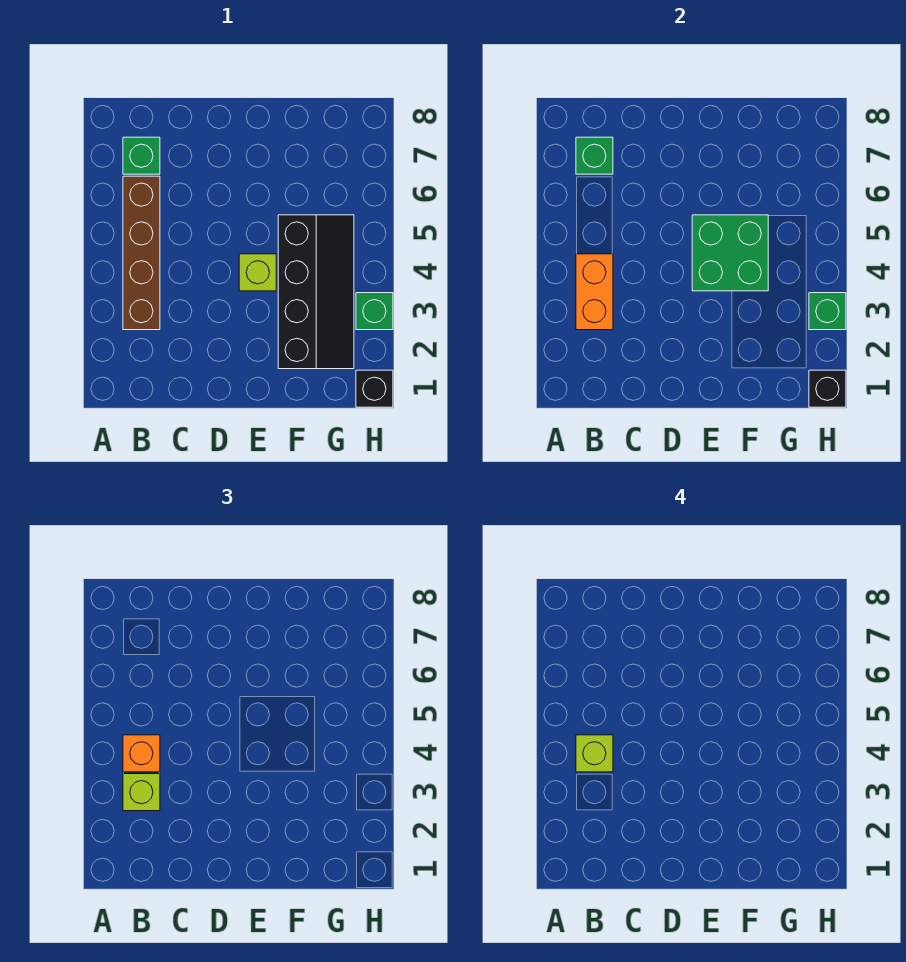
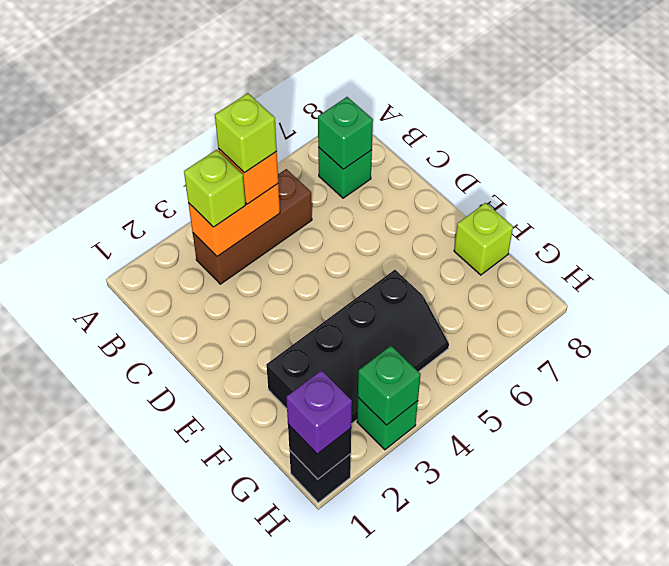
brown brick B3:B6 level 1 -> brown brick B3:B5 level 1
lime brick E4 level 1 -> lime brick F8 level 1
green brick E4:F5 level 2 -> none
none -> purple brick H1 level 3

